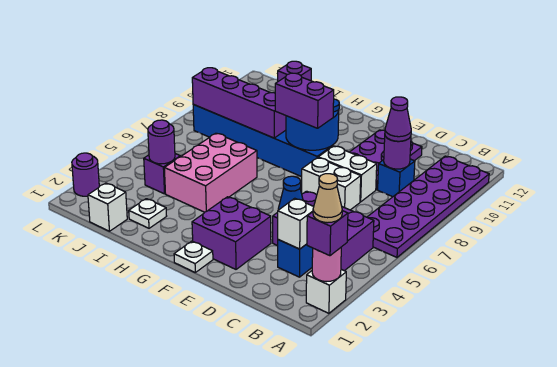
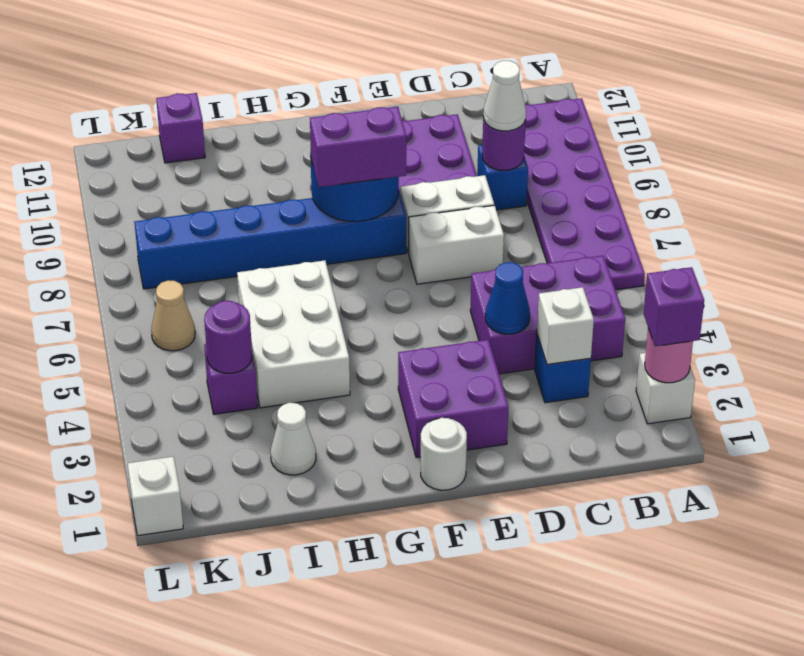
tan cone A2 level 4 -> tan cone K6 level 1
purple cone C9 level 3 -> white cone C9 level 3
white plate F1 level 1 -> white round brick F1 level 1
pink brick H4:I6 level 1 -> white brick H4:I6 level 1
purple brick H8:K8 level 2 -> none
white plate I2 level 1 -> white cone I2 level 1
white brick J1 level 1 -> white brick L1 level 1
purple round brick L2 level 1 -> none

